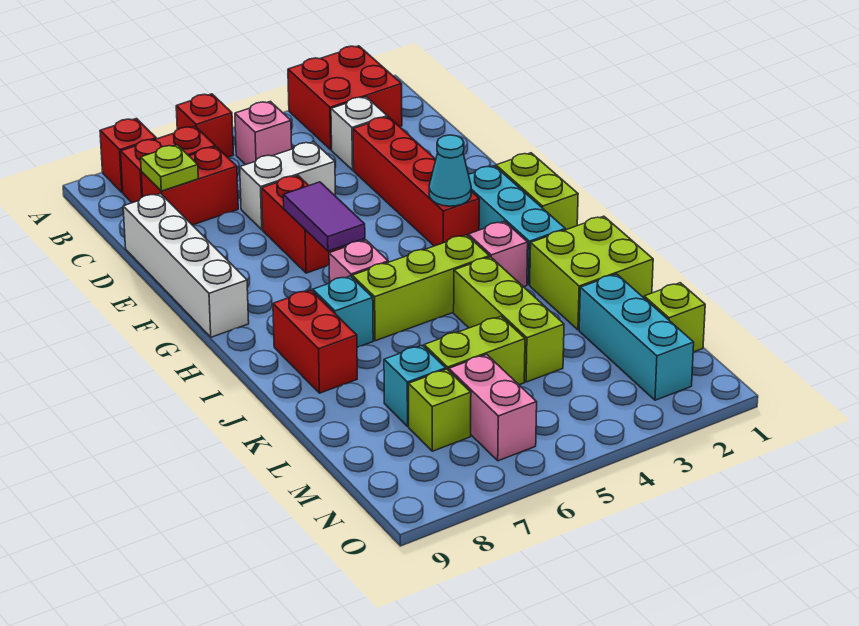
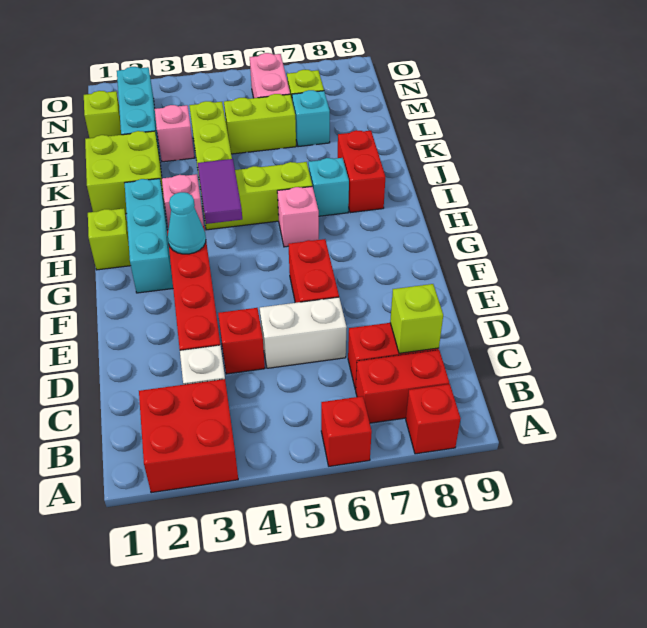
pink brick B5 level 1 -> pink brick L3 level 1
lime plate C8 level 2 -> lime brick C8 level 2
none -> red brick D4 level 1
white brick D9:G9 level 1 -> none
purple tile F6:G6 level 2 -> purple tile H4:I4 level 2
lime brick G1:H1 level 1 -> lime brick H1 level 1

